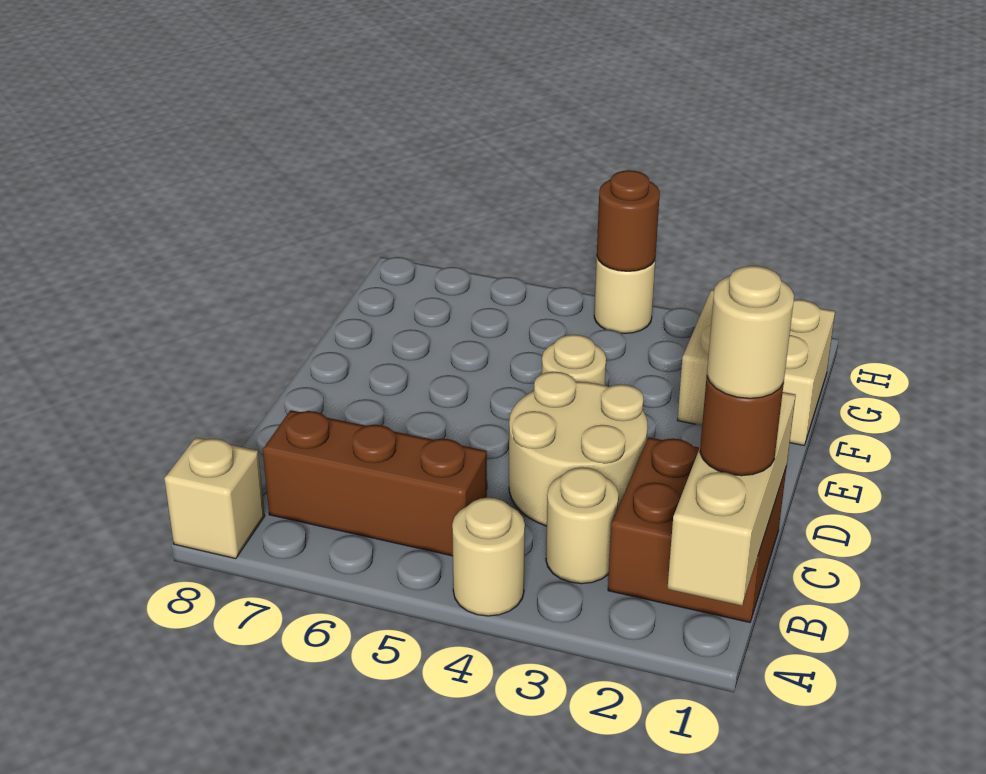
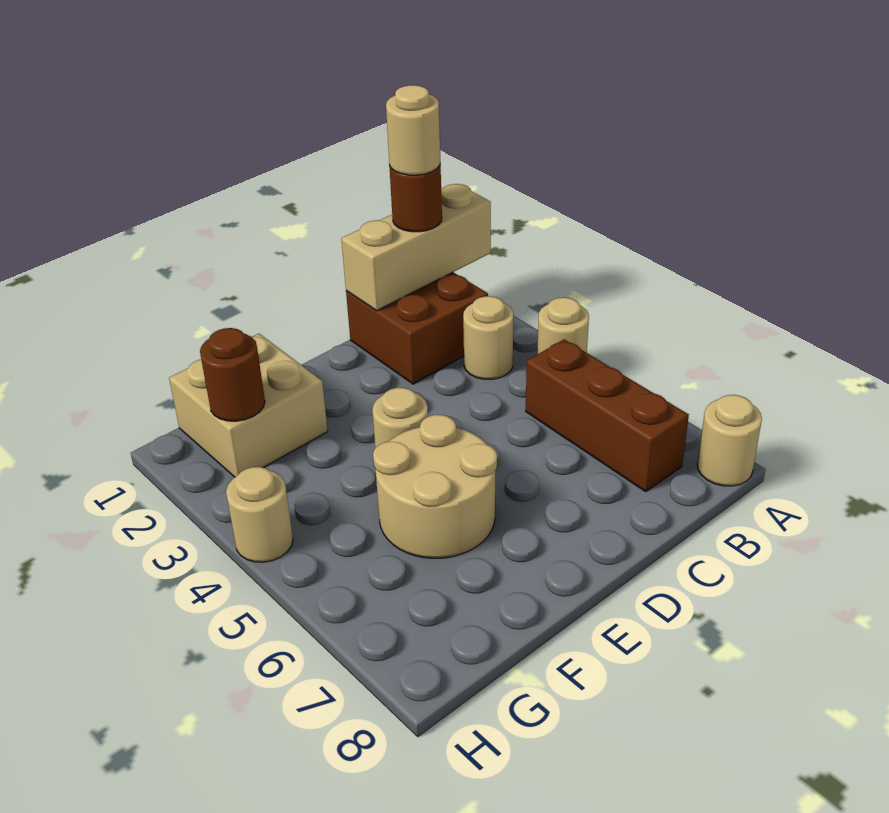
tan brick A8 level 1 -> tan round brick A8 level 1
tan round brick C3:D4 level 1 -> tan round brick E5:F6 level 1
brown round brick H4 level 2 -> brown round brick G2 level 2

